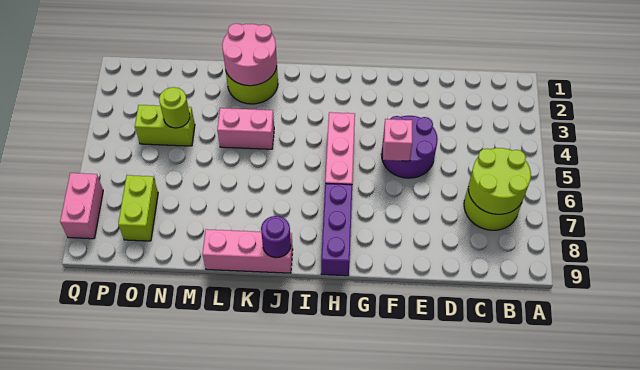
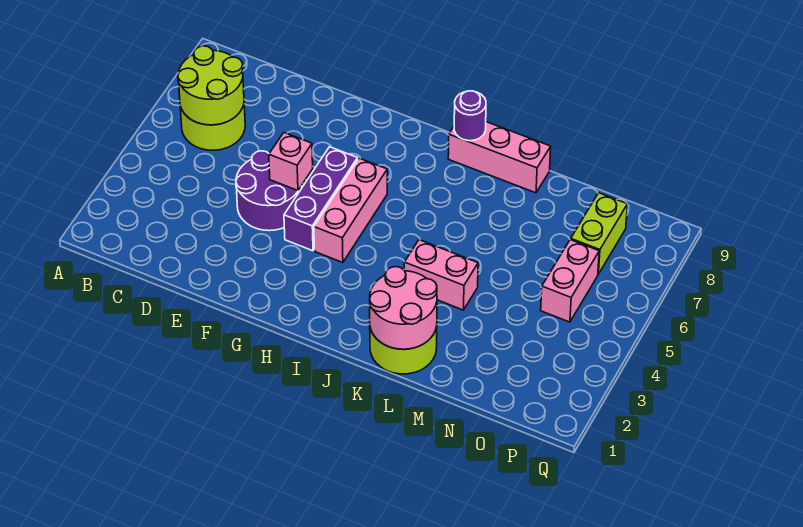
purple brick H7:H9 level 1 -> purple brick G4:G6 level 1
lime brick N4:O4 level 1 -> none
lime round brick N4 level 2 -> none
pink brick Q7:Q8 level 1 -> pink brick O5:O6 level 1

